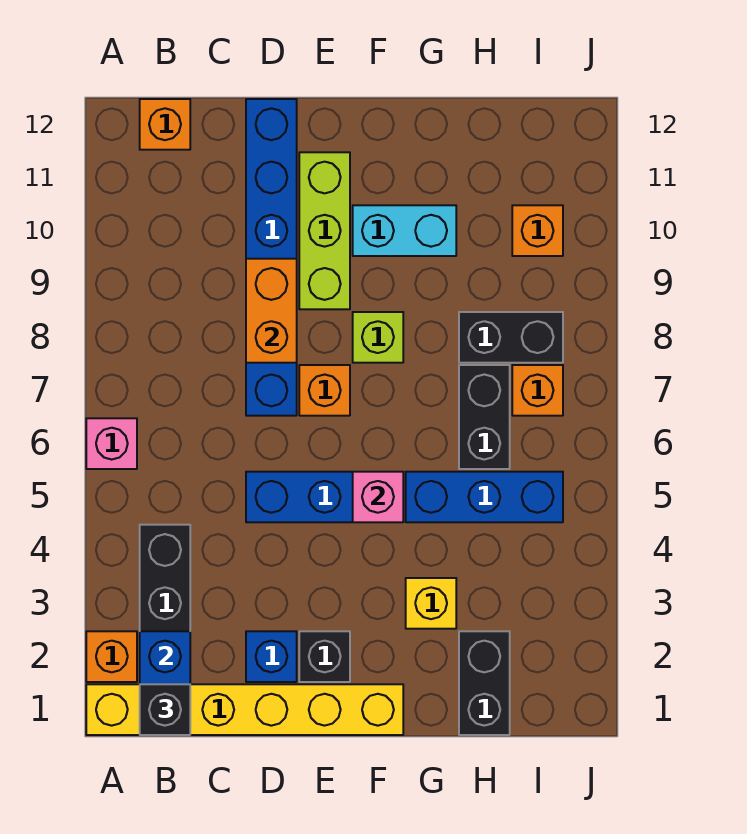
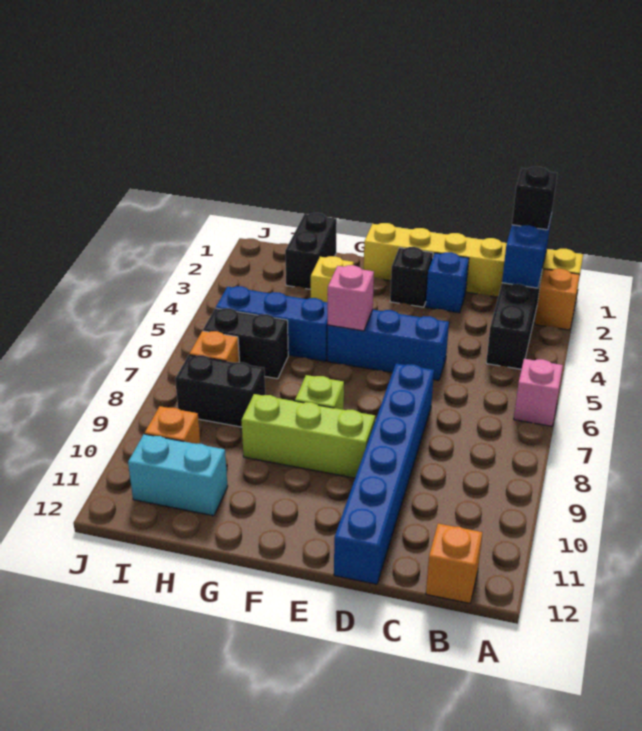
orange brick D8:D9 level 2 -> none
orange brick E7 level 1 -> none
lime brick E9:E11 level 1 -> lime brick E9:G9 level 1
cyan brick F10:G10 level 1 -> cyan brick H11:I11 level 1
black brick H6:H7 level 1 -> black brick H6:I6 level 1

